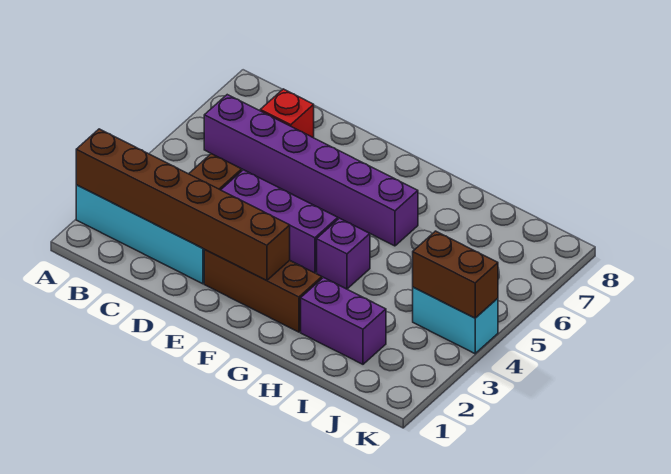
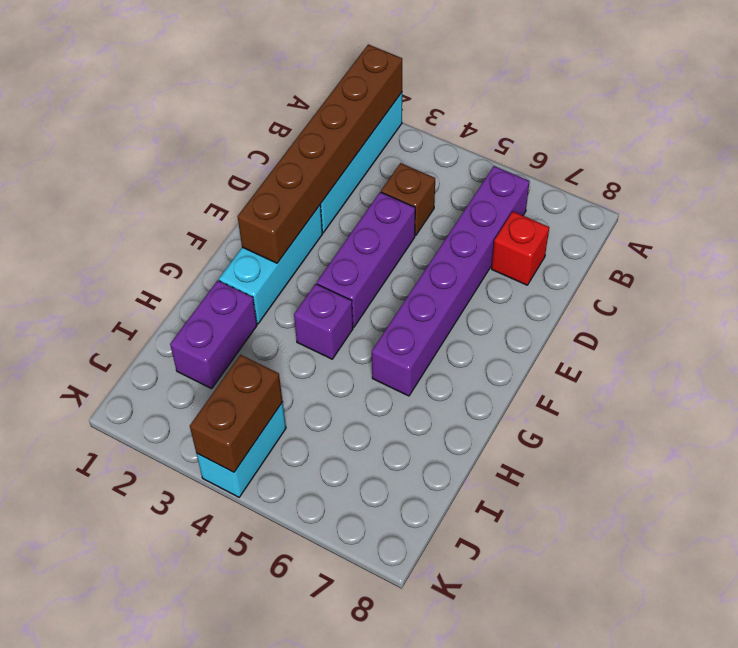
brown brick E2:G2 level 1 -> cyan brick E2:G2 level 1

